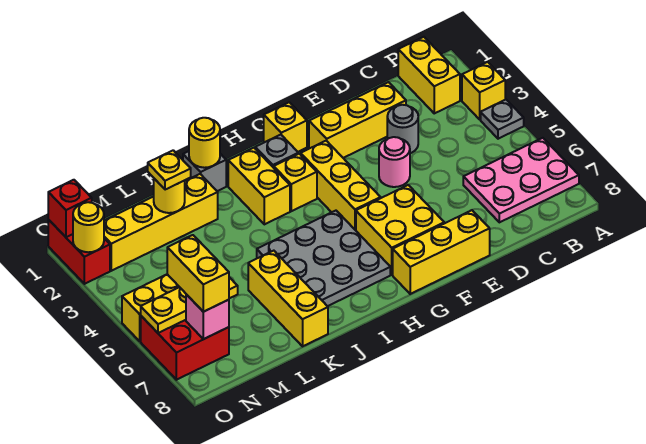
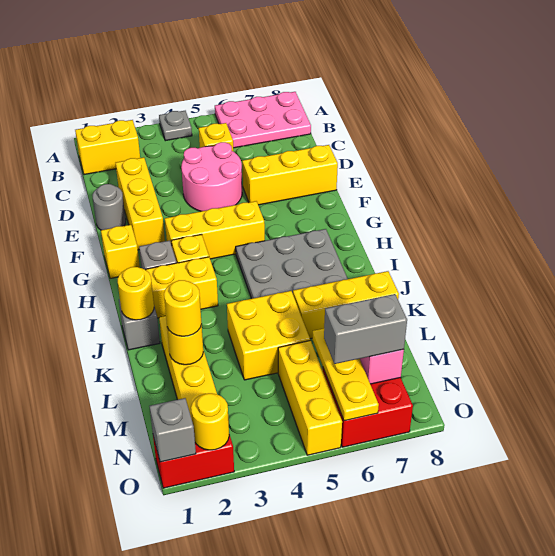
yellow brick A3 level 1 -> yellow brick C5 level 1
pink plate A6:C7 level 1 -> pink plate A6:B8 level 1
grey round brick D3 level 1 -> grey round brick E1 level 1
pink round brick E4 level 1 -> pink round brick D4:E5 level 1
yellow brick E8:G8 level 1 -> yellow brick E6:E8 level 1
yellow brick F6:G7 level 1 -> yellow brick K4:L5 level 1
yellow plate L2 level 3 -> yellow round brick L2 level 3
yellow brick N6:N7 level 3 -> grey brick N6:N7 level 3
red brick O1 level 2 -> grey brick O1 level 2

